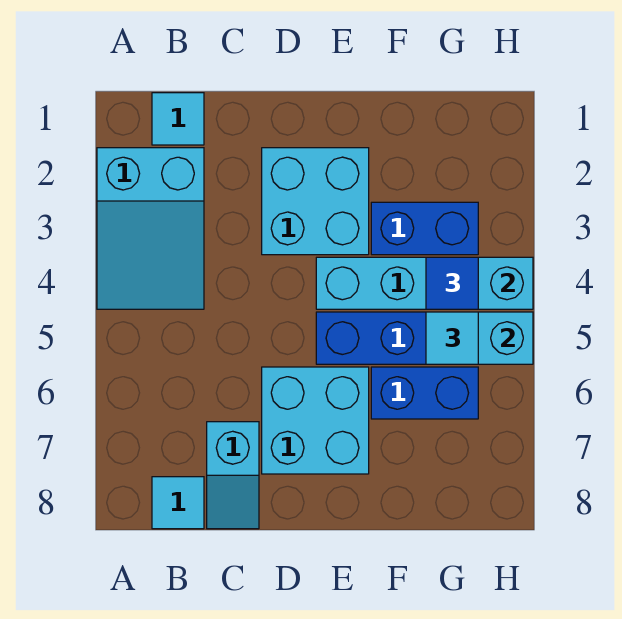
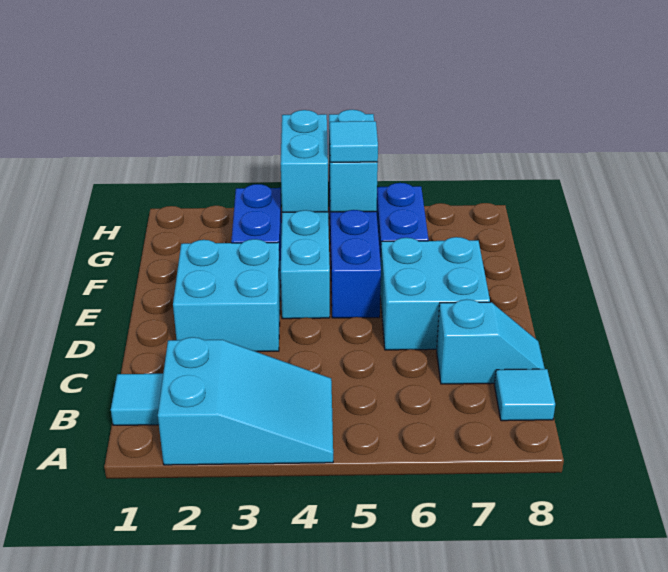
blue tile G4 level 3 -> none

